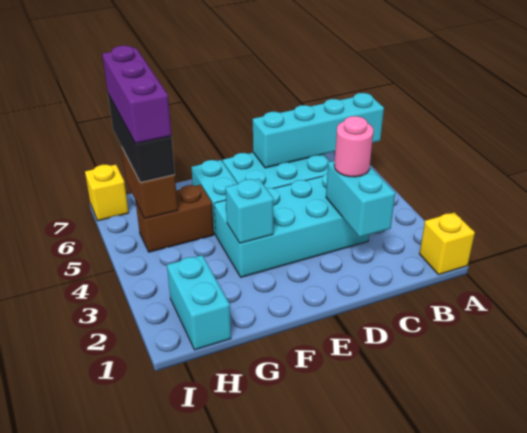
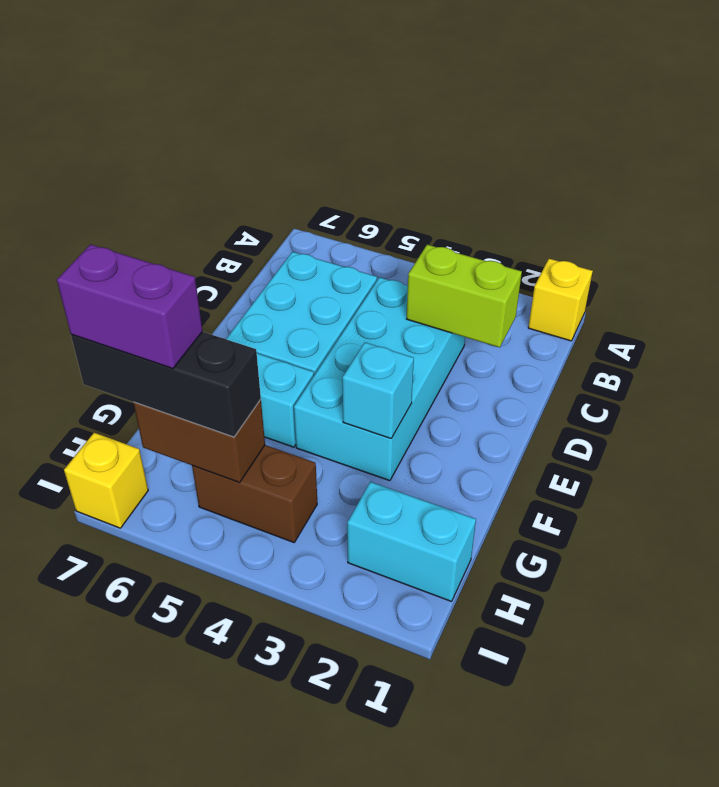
cyan brick A6:D6 level 2 -> none
cyan brick C2:C3 level 2 -> lime brick C2:C3 level 2
pink round brick C3 level 3 -> none
brown brick G5:H5 level 1 -> brown brick H4:H5 level 1
purple brick H5:H7 level 4 -> purple brick H6:H7 level 4

